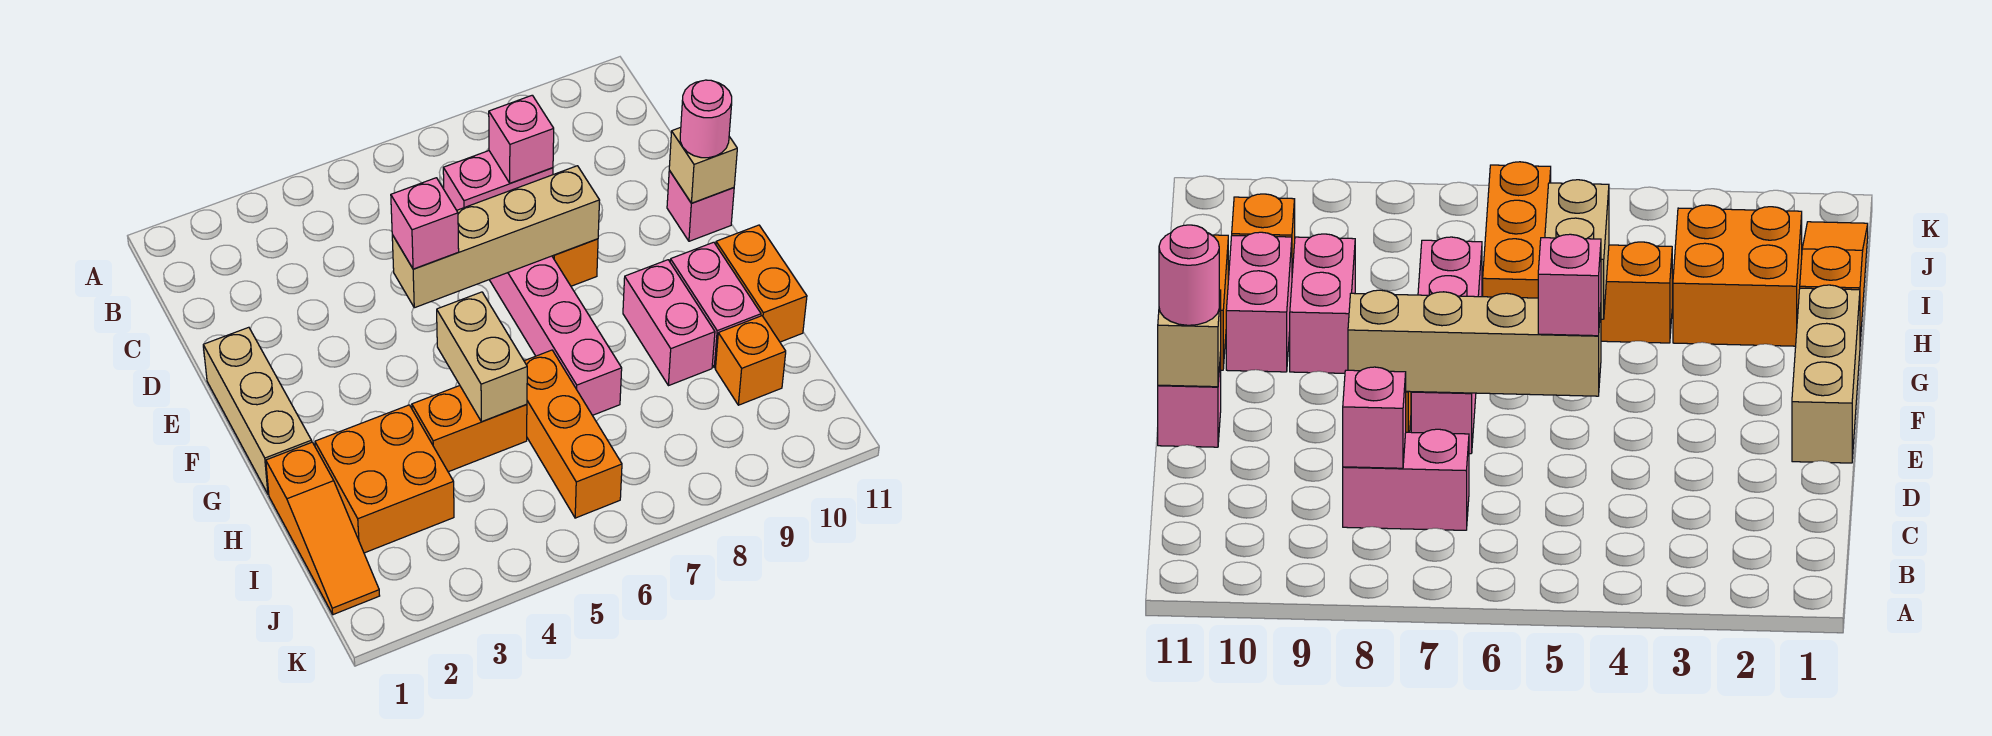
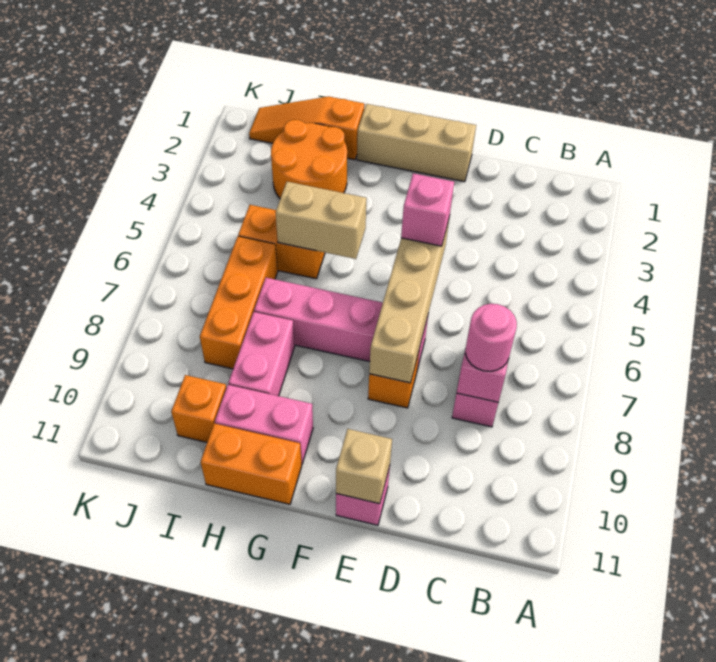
pink round brick E11 level 3 -> pink round brick C8 level 3
pink brick G9:H9 level 1 -> pink brick H8:H9 level 1
orange brick H2:I3 level 1 -> orange round brick H2:I3 level 1
orange brick H4:H5 level 1 -> orange brick H5:I5 level 1
orange brick H6:J6 level 1 -> orange brick I6:I8 level 1

